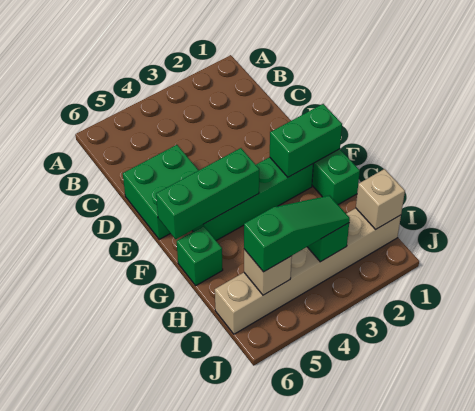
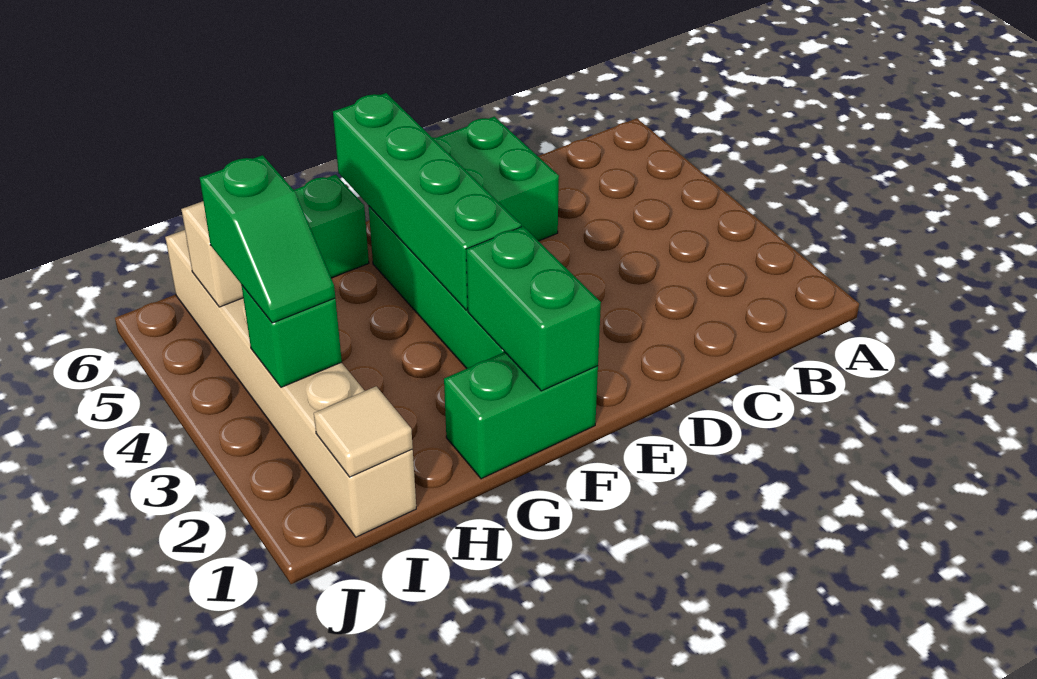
green brick F4:F6 level 2 -> green brick F3:F6 level 2
tan brick I1 level 2 -> tan tile I1 level 2
green slope I3:I5 level 3 top 5 -> green slope I3:I4 level 3 top 4

